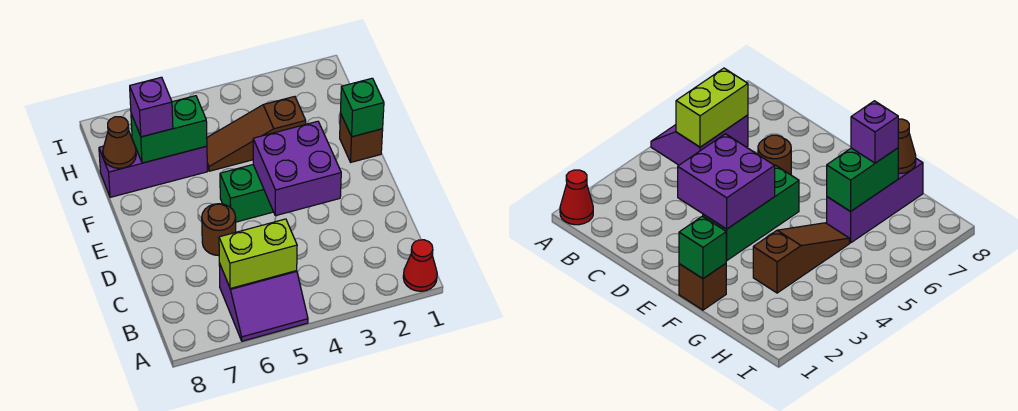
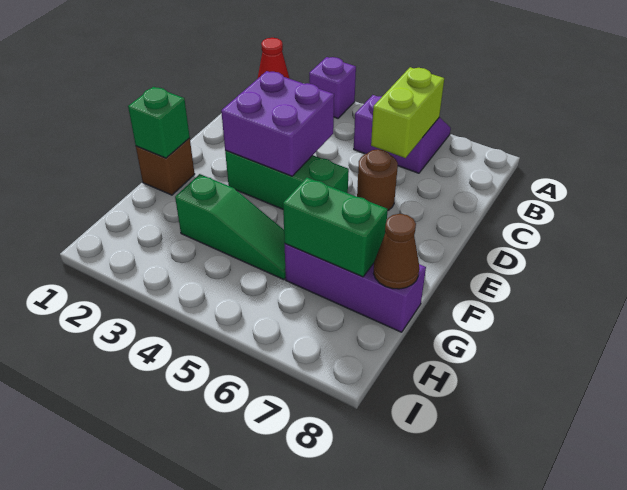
lime brick B5:B6 level 2 -> lime brick B6:C6 level 2
brown slope G3:G5 level 1 top 3 -> green slope G3:G5 level 1 top 3
purple brick G7 level 3 -> purple brick A3 level 1

